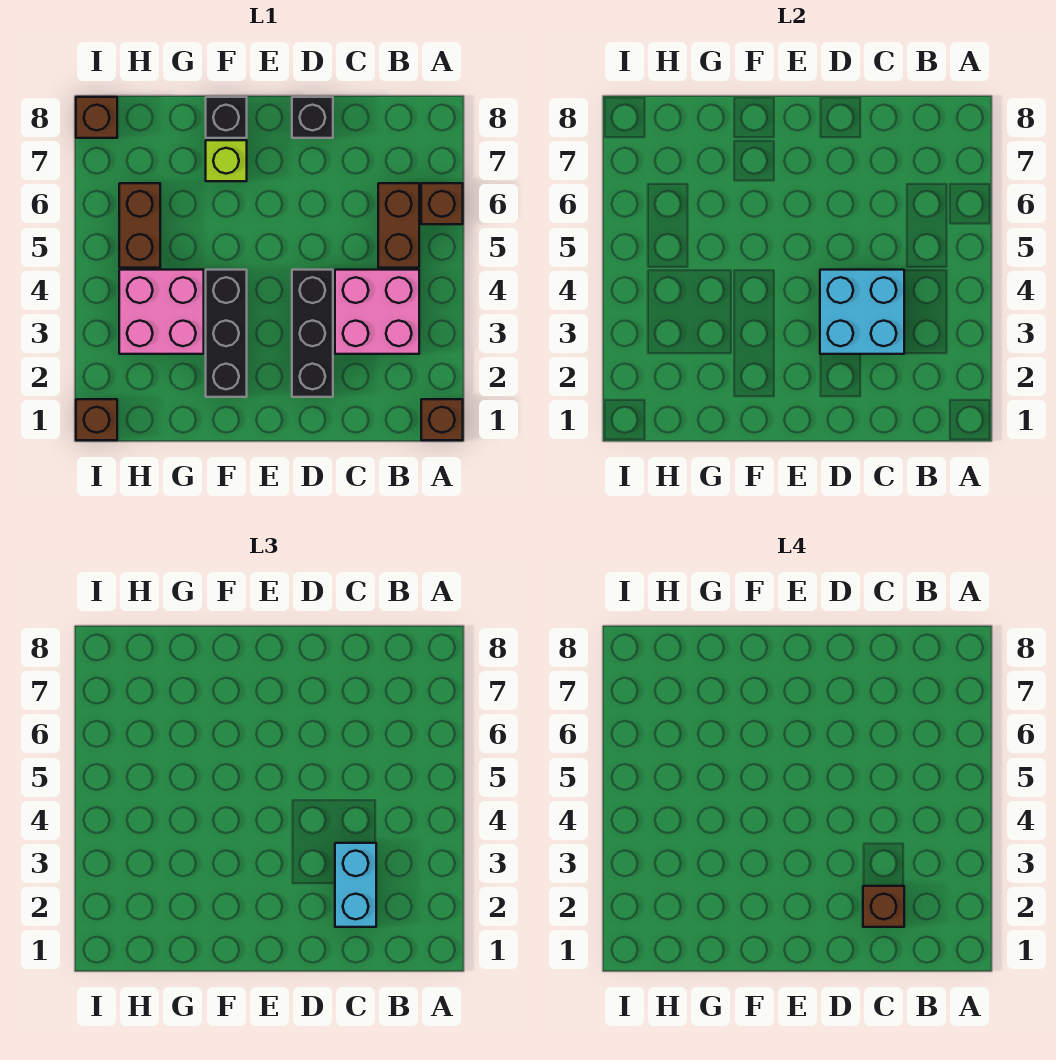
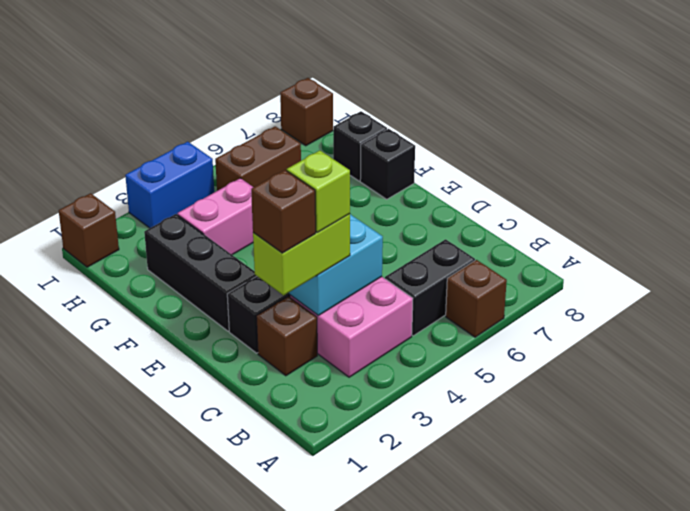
brown brick A1 level 1 -> brown brick C2 level 1
brown brick B5:B6 level 1 -> black brick B5:B6 level 1
cyan brick C2:C3 level 3 -> lime brick C2:C3 level 3
black brick D8 level 1 -> black brick G8 level 1
black brick F2:F4 level 1 -> black brick E2:G2 level 1
lime brick F7 level 1 -> lime brick C3 level 4
pink brick G3:H4 level 1 -> pink brick G3:G4 level 1
none -> blue brick I3:I4 level 1

